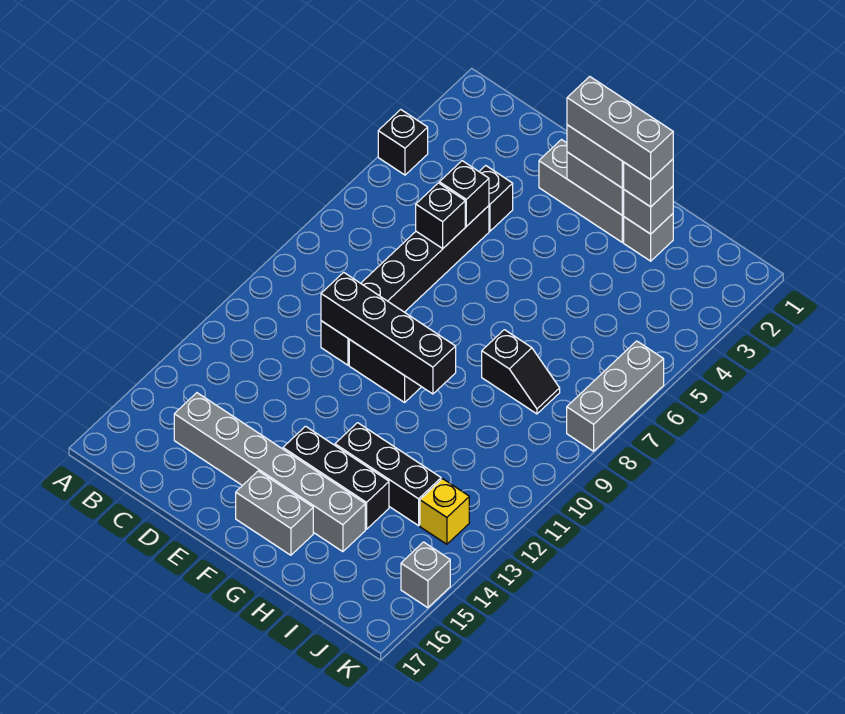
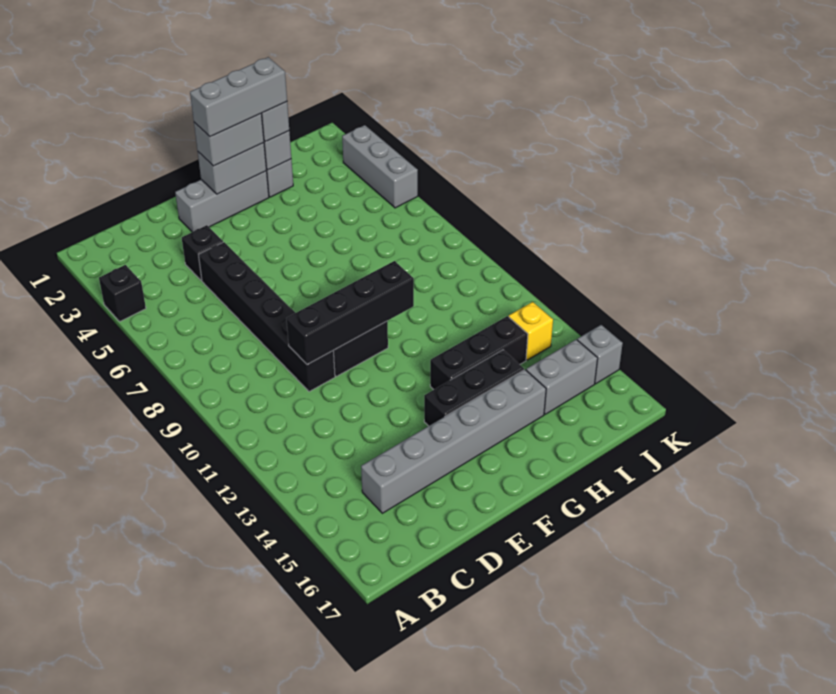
black brick D5 level 2 -> none
black brick D6 level 2 -> none
grey brick F16:G16 level 1 -> grey brick I15:J15 level 1
black slope H8:I8 level 1 top H -> none
grey brick K6:K8 level 1 -> grey brick K3:K5 level 1

